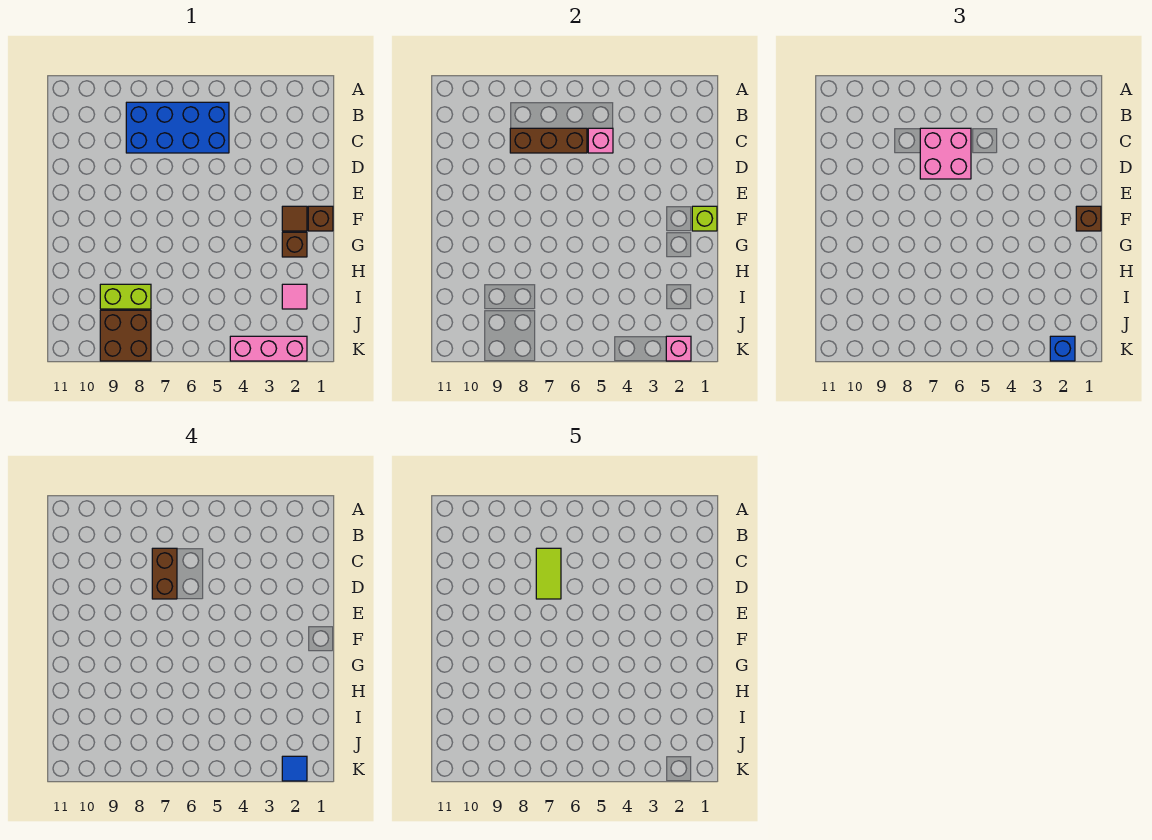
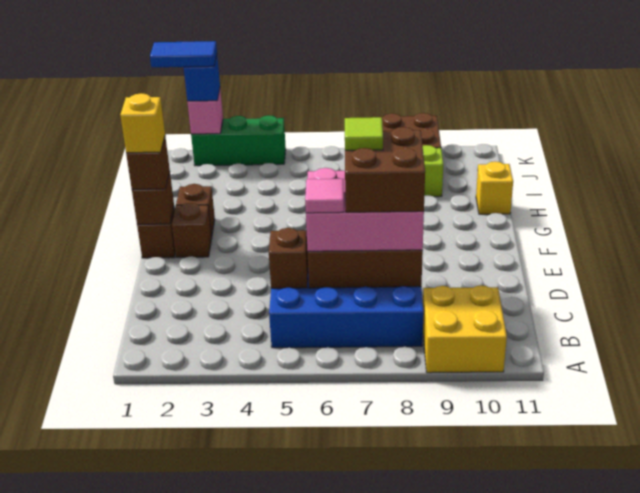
none -> yellow brick A9:B10 level 1
pink brick C5 level 2 -> brown brick C5 level 2
pink brick C6:D7 level 3 -> pink brick C6:D8 level 3
brown brick C7:D7 level 4 -> brown brick C7:D8 level 4
lime tile C7:D7 level 5 -> lime tile D7 level 5
lime brick F1 level 2 -> brown brick F1 level 2
none -> yellow brick F1 level 4
brown tile F2 level 1 -> brown brick F2 level 1
none -> yellow brick H11 level 1
pink tile I2 level 1 -> pink tile C6 level 4
pink brick K2:K4 level 1 -> green brick K2:K4 level 1
blue tile K2 level 4 -> blue tile K1:K2 level 4

